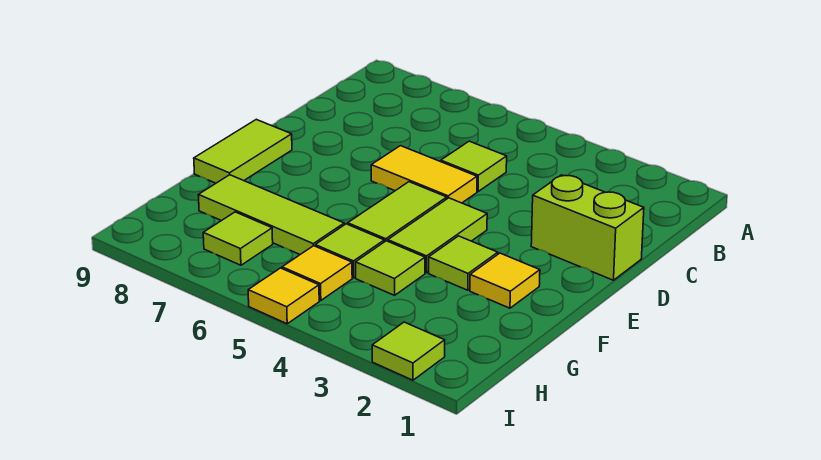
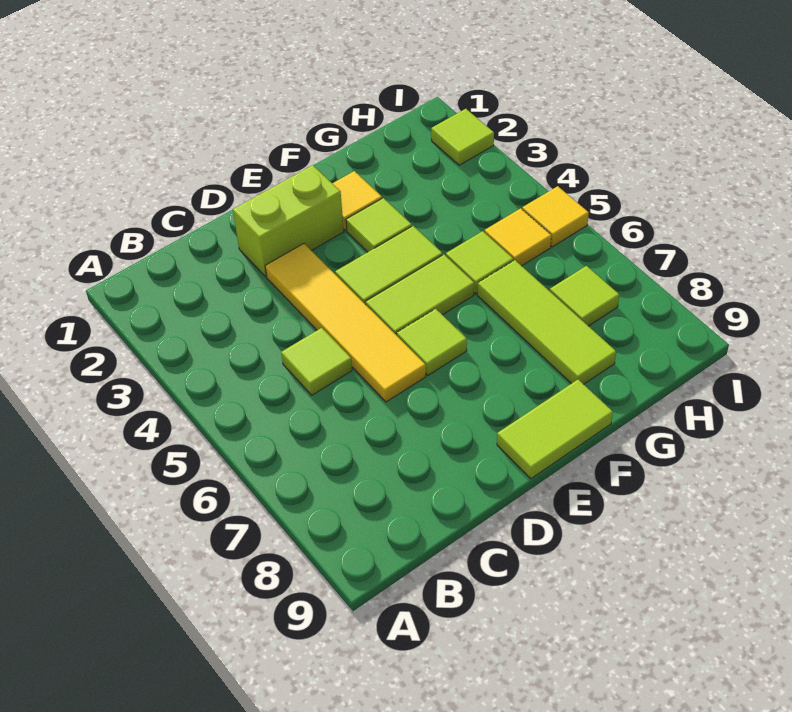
lime brick D1:D2 level 1 -> lime brick D2:E2 level 1
yellow tile D5:D6 level 1 -> yellow tile D3:D6 level 1
lime tile G4 level 1 -> lime tile E6 level 1

